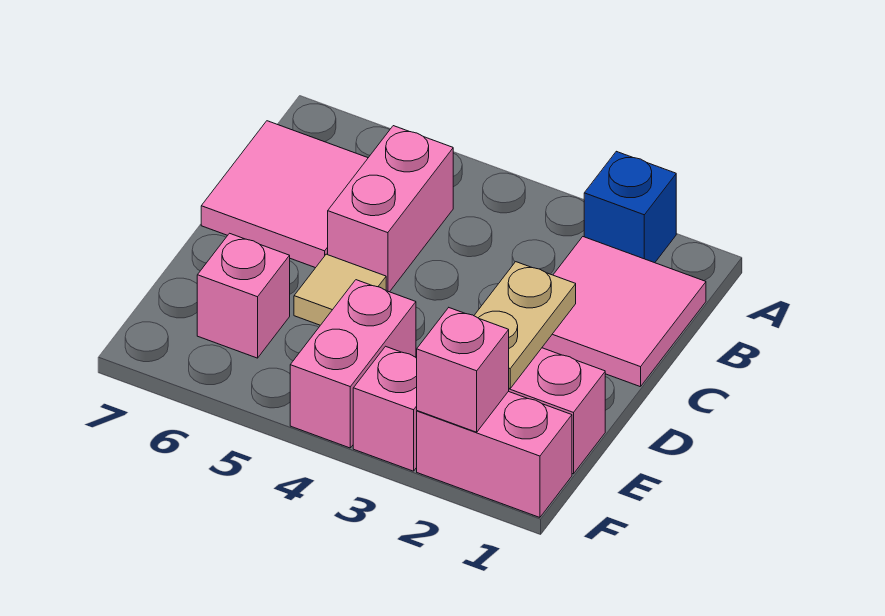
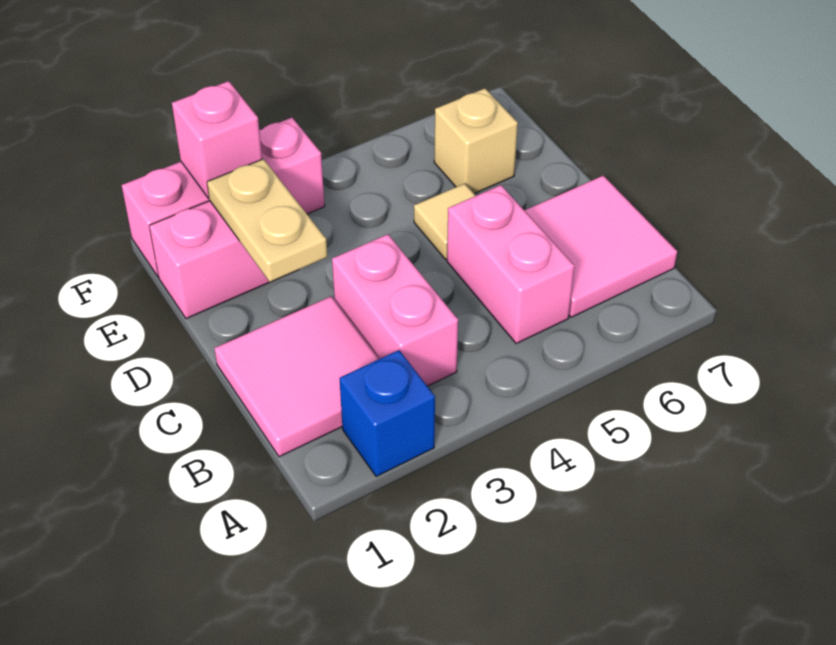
pink brick E4:F4 level 1 -> pink brick B3:C3 level 1
pink brick E6 level 1 -> tan brick E6 level 1

